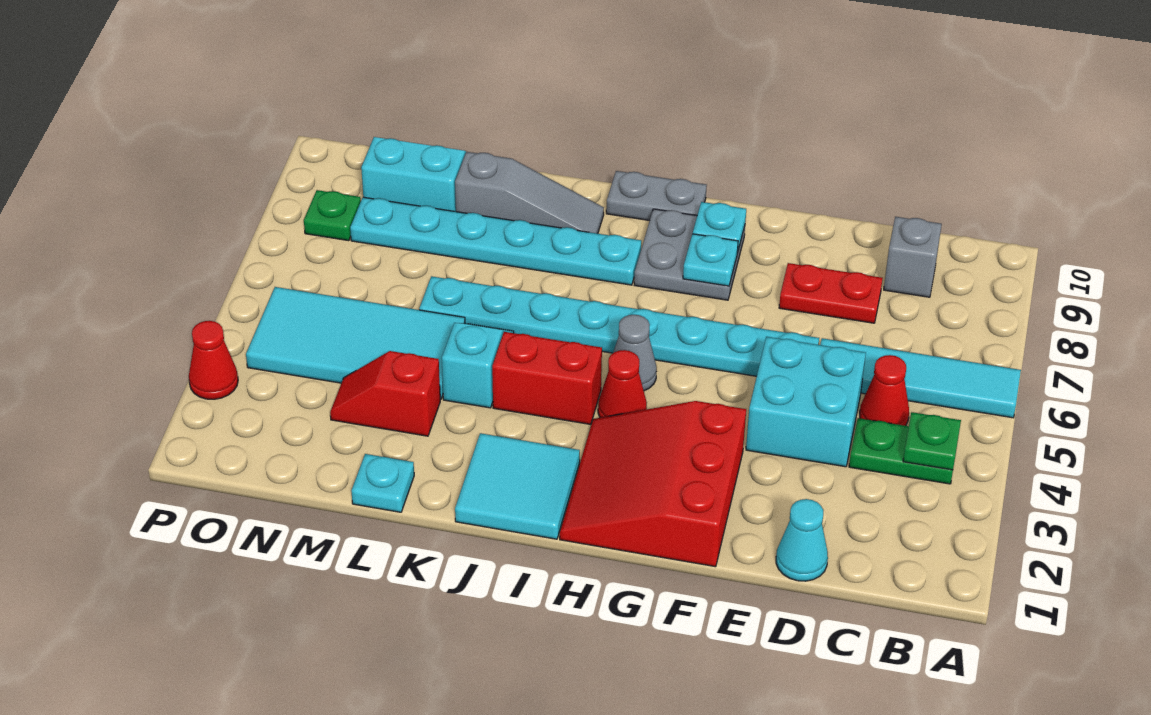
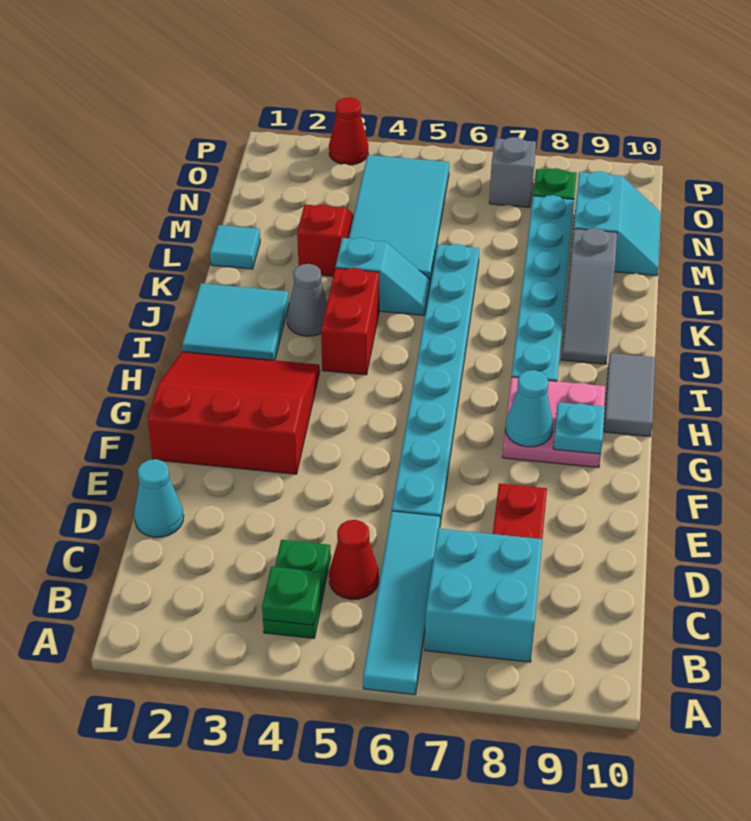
grey brick C9 level 1 -> grey brick O7 level 1
cyan brick D4:E5 level 1 -> cyan brick B7:C8 level 1
grey plate G8:H9 level 1 -> pink plate G8:H9 level 1
cyan plate G8 level 2 -> cyan cone G8 level 2
red cone H4 level 1 -> none
grey cone H5 level 1 -> grey cone J3 level 1
grey plate H10:I10 level 1 -> grey tile H10:I10 level 1
cyan plate L1 level 1 -> cyan tile L1 level 1

